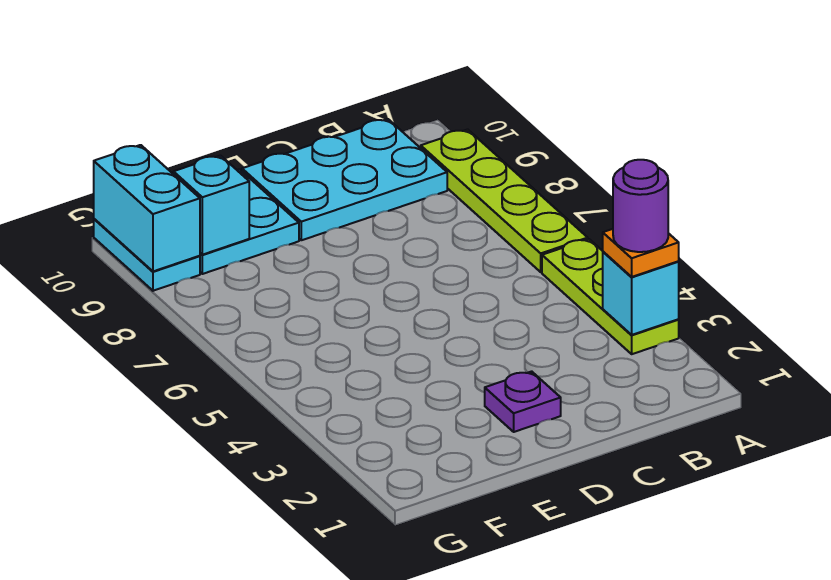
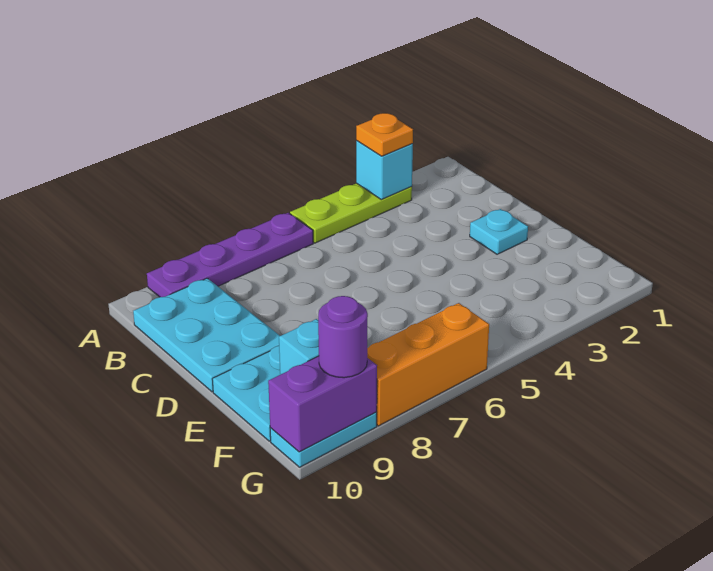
purple round brick A3 level 4 -> purple round brick G9 level 3
lime plate A6:A9 level 1 -> purple plate A6:A9 level 1
purple plate D2 level 1 -> cyan plate D2 level 1
none -> orange brick G6:G8 level 1
cyan brick G9:G10 level 2 -> purple brick G9:G10 level 2

